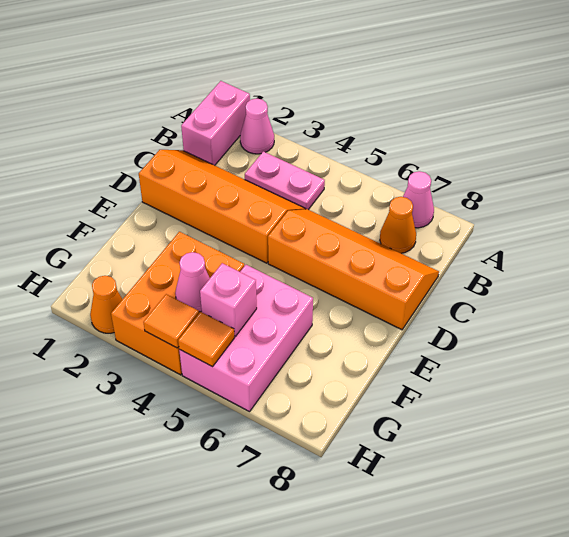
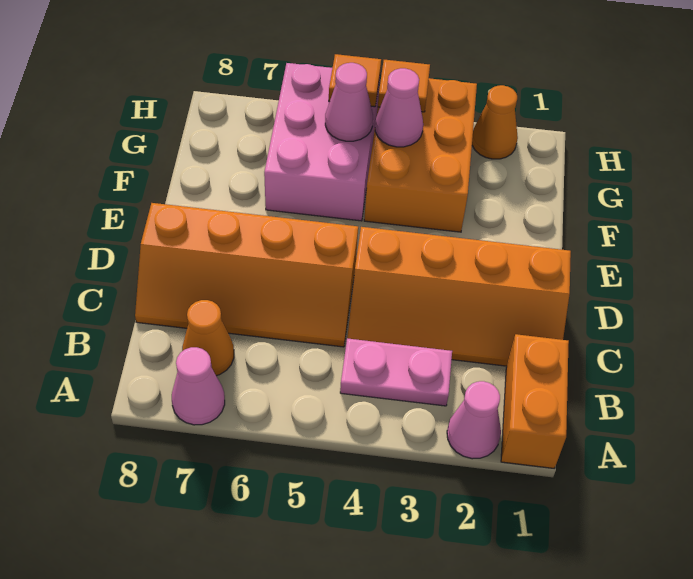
pink brick A1:B1 level 1 -> orange brick A1:B1 level 1
pink brick G5 level 2 -> pink cone G5 level 2

